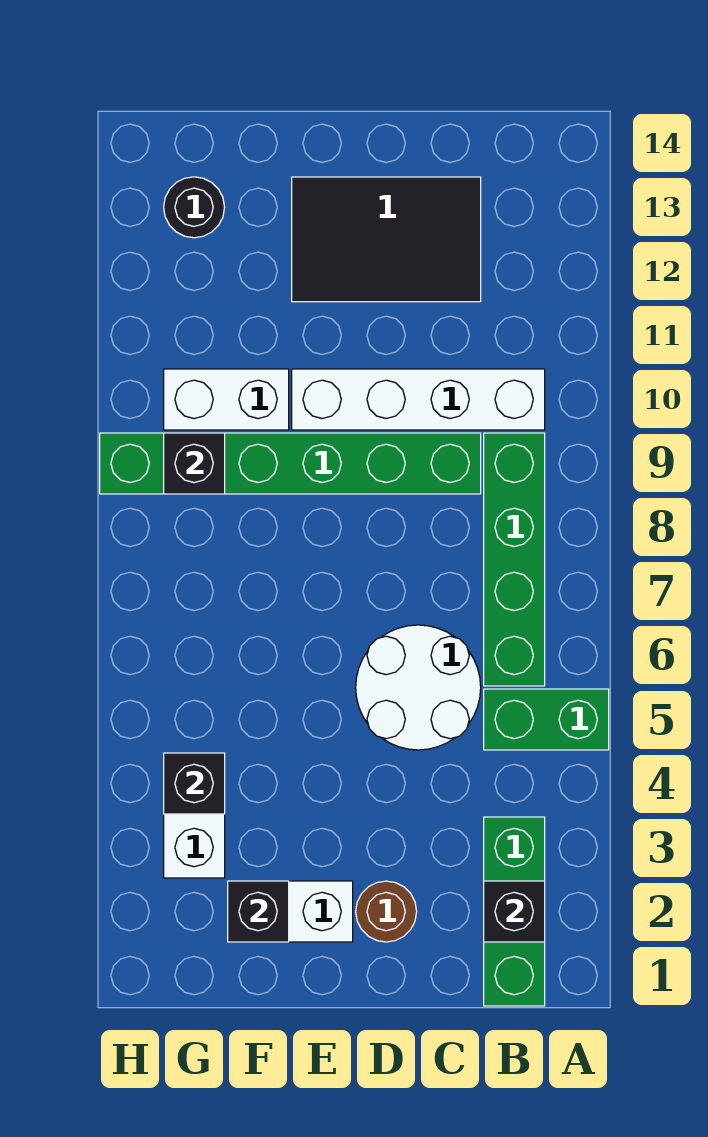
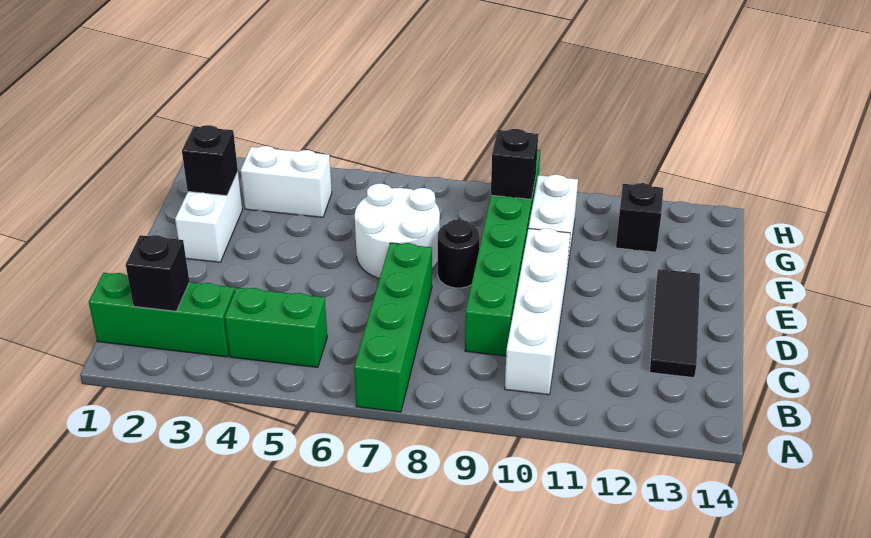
green brick A5:B5 level 1 -> green brick B4:B5 level 1
green brick B6:B9 level 1 -> green brick A7:D7 level 1
white round brick C5:D6 level 1 -> white round brick E6:F7 level 1
black tile C12:E13 level 1 -> black tile C13:E13 level 1
brown round brick D2 level 1 -> none
black brick G4 level 2 -> black brick G12 level 1
black round brick G13 level 1 -> black round brick E8 level 1

